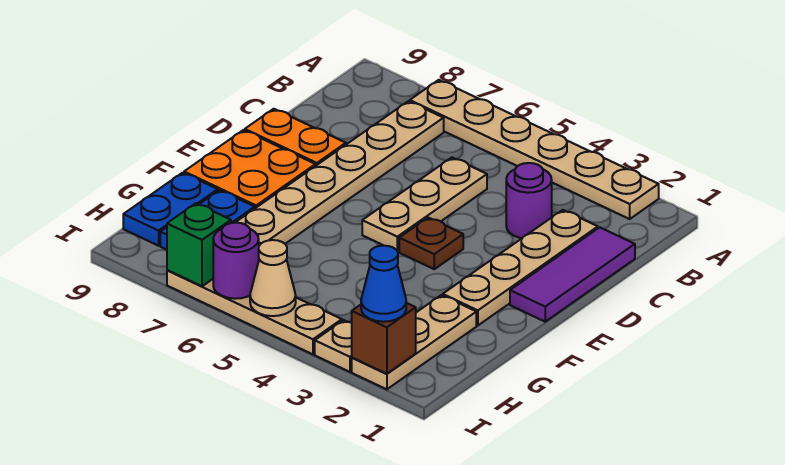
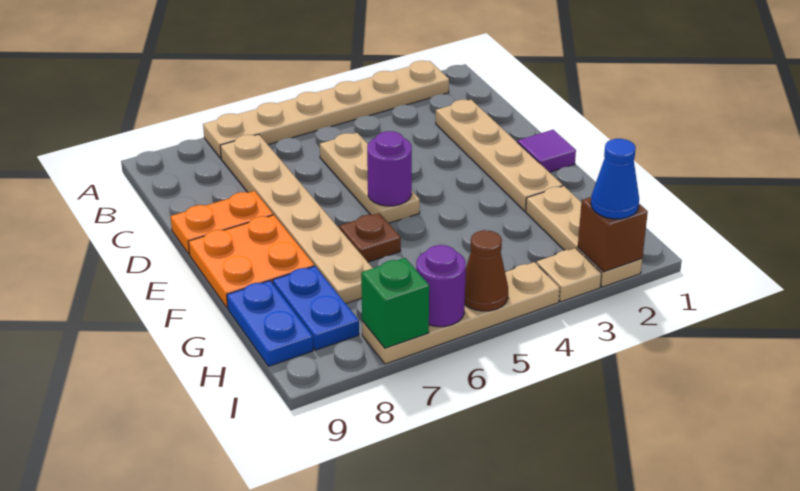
purple tile C1:E1 level 1 -> purple tile E1 level 1
purple round brick C3 level 1 -> purple round brick E5 level 2
brown plate E4 level 1 -> brown plate F6 level 1
tan cone I5 level 2 -> brown cone I5 level 2

